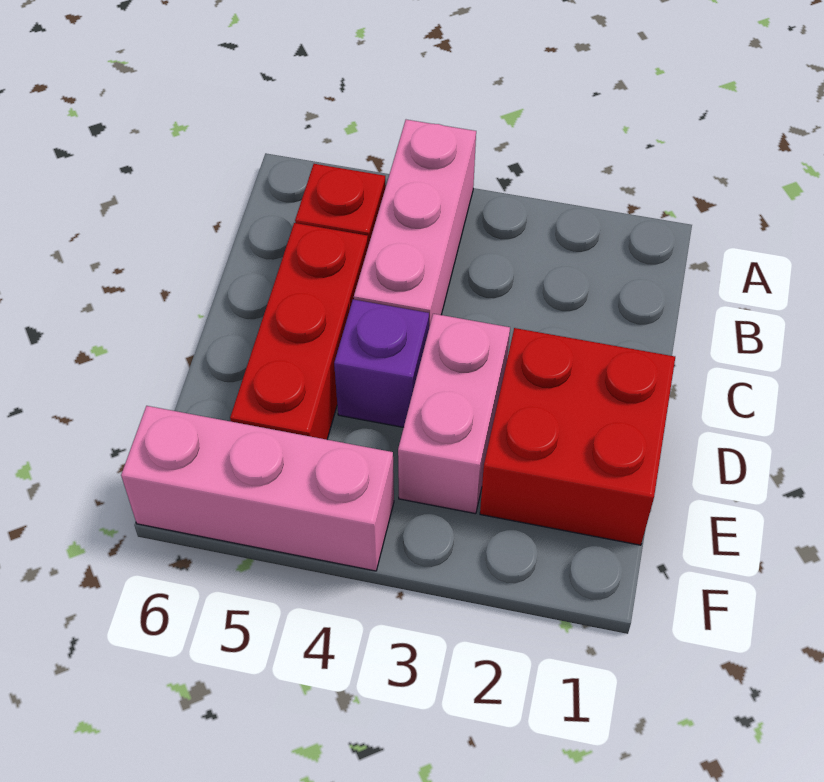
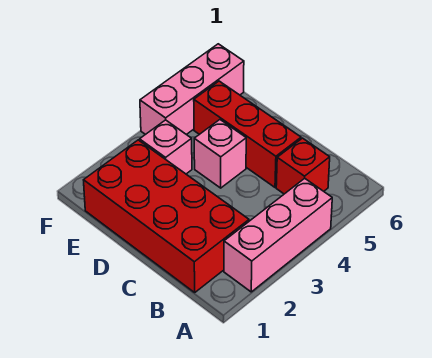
pink brick A4:C4 level 1 -> pink brick A2:A4 level 1
red brick D1:E2 level 1 -> red brick B1:E2 level 1
pink brick D3:E3 level 1 -> pink brick E3 level 1
purple brick D4 level 1 -> pink brick D4 level 1

